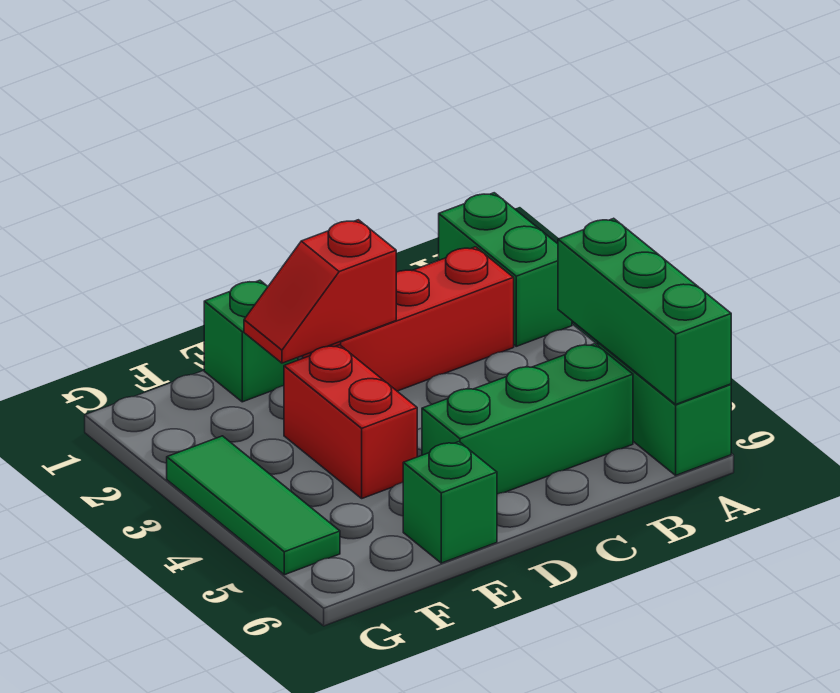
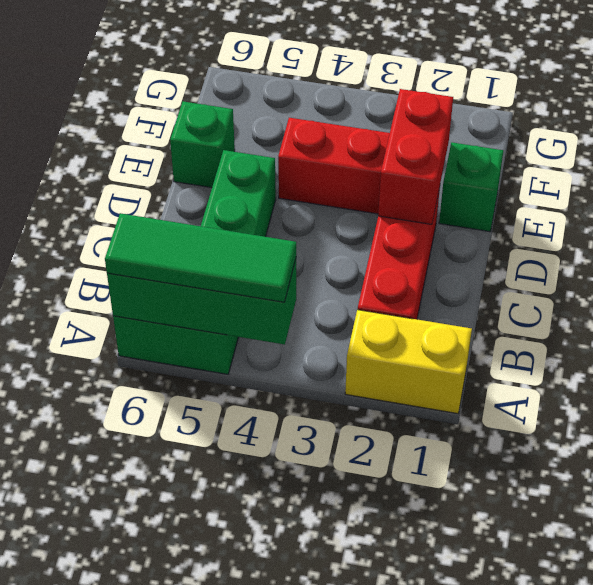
green brick A1:A2 level 1 -> yellow brick A1:A2 level 1
red slope D2:E2 level 2 top D -> red brick D2:E2 level 2
green tile G3:G5 level 1 -> green tile A4:A6 level 3

